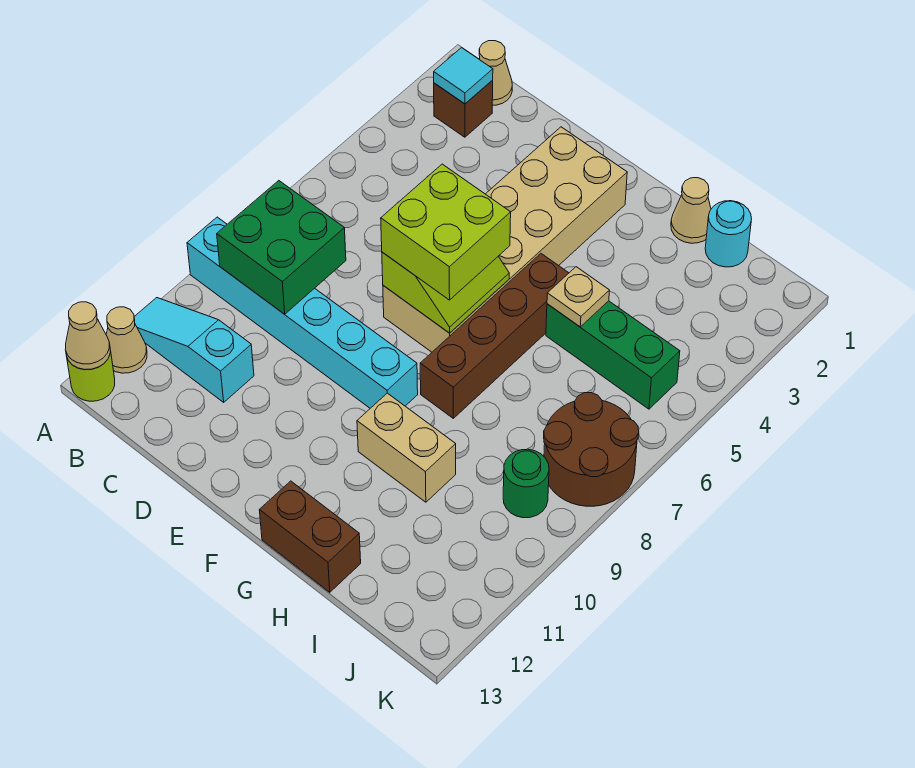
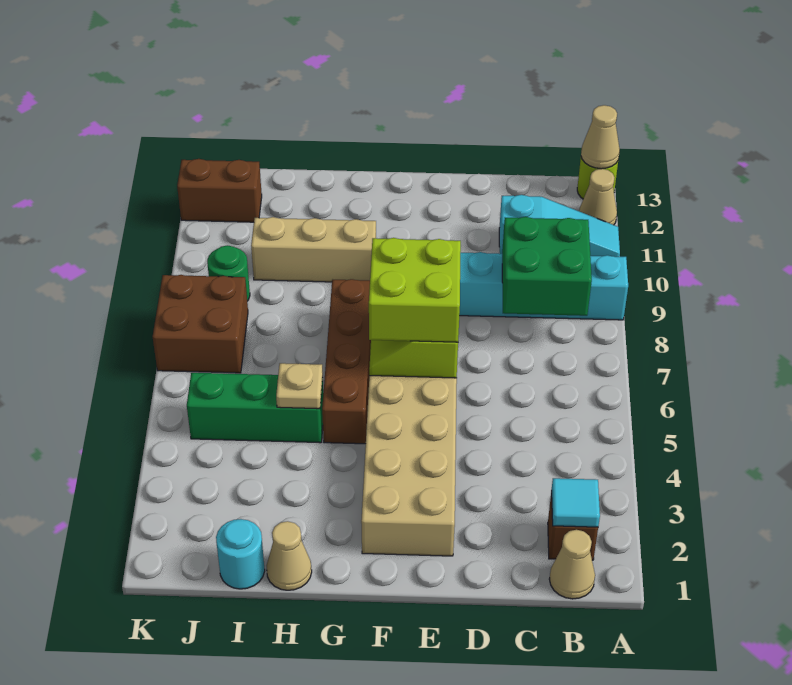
tan brick G10:H10 level 1 -> tan brick G10:I10 level 1
brown brick G13:H13 level 1 -> brown brick J12:K12 level 1
brown round brick J7:K8 level 1 -> brown brick J7:K8 level 1

